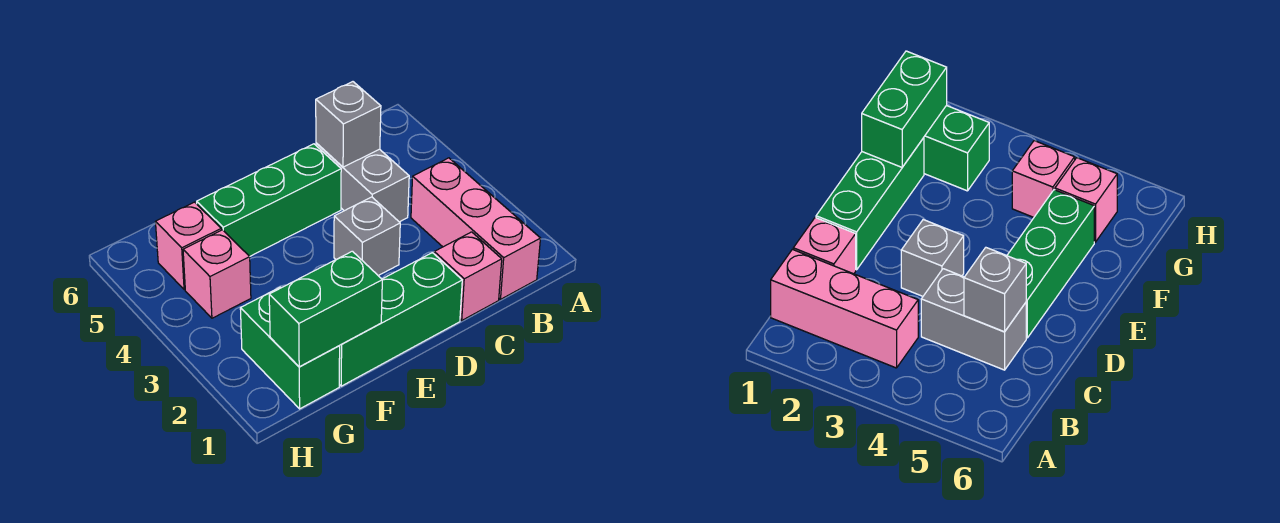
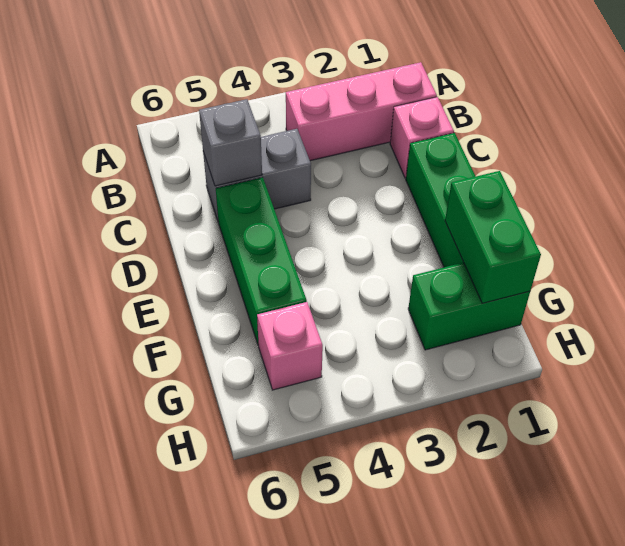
grey brick D3 level 1 -> none
pink brick G4 level 1 -> none

